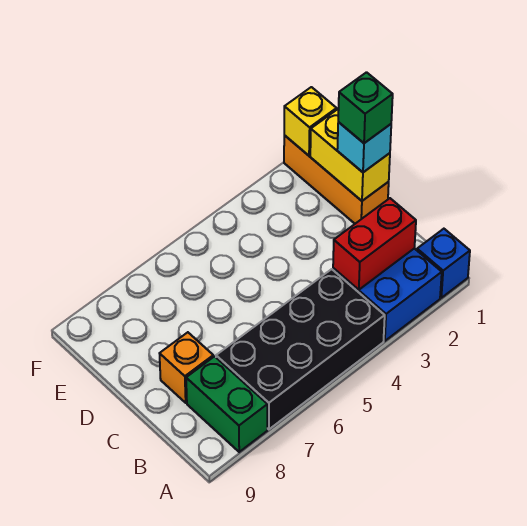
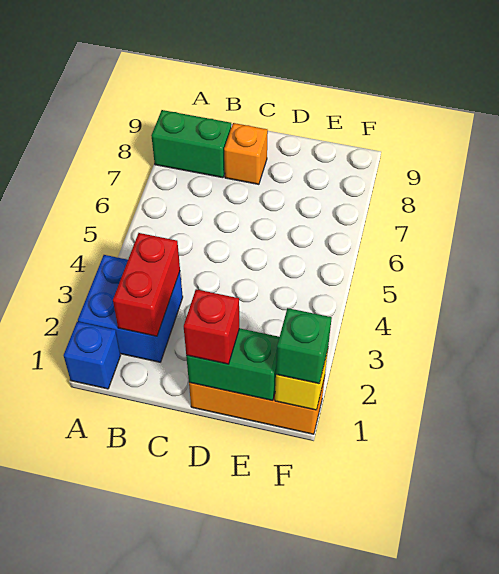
black brick A4:B7 level 1 -> none
yellow brick D1:E1 level 2 -> green brick D1:E1 level 2
cyan brick D1 level 3 -> red brick D1 level 3
green brick D1 level 4 -> green brick F1 level 3

